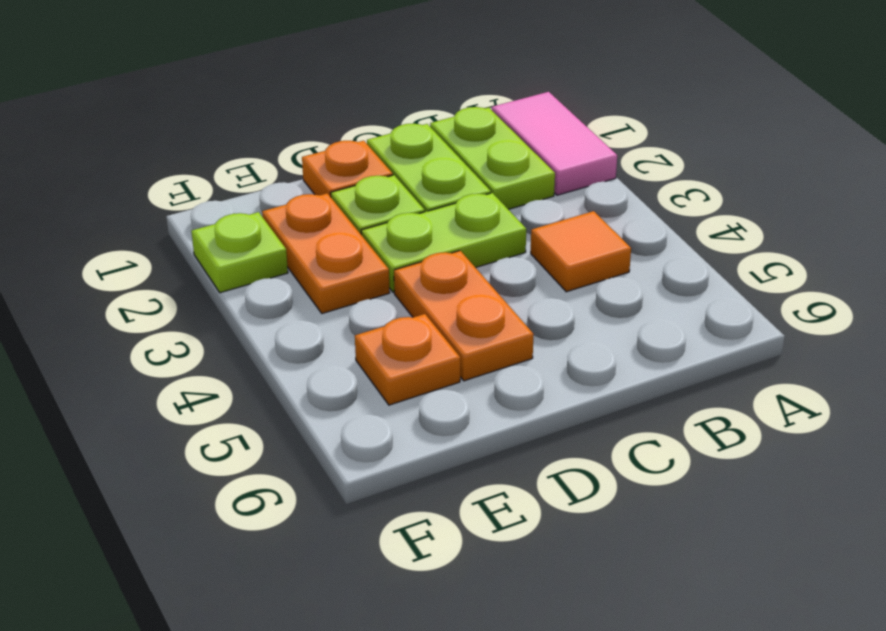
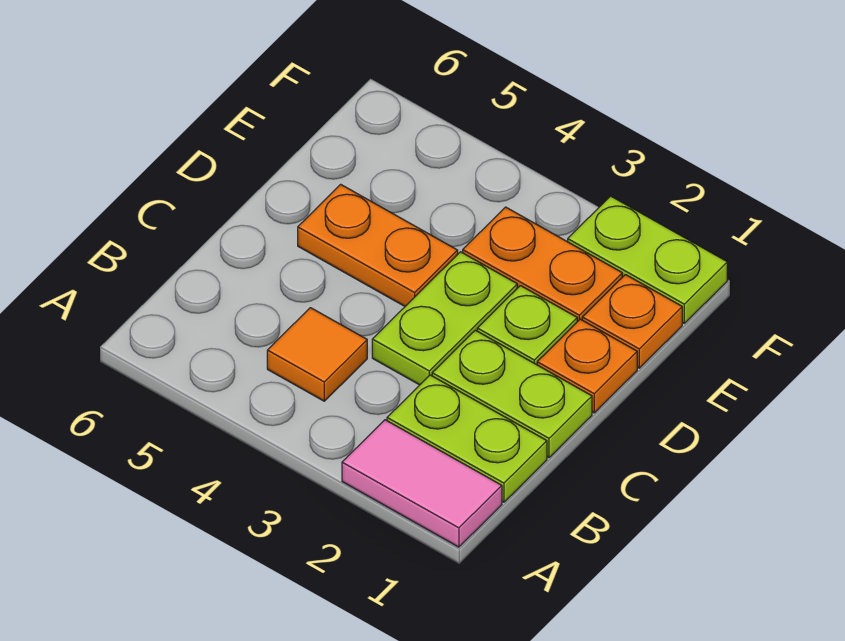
orange plate E5 level 1 -> orange plate E1 level 1
lime plate F2 level 1 -> lime plate F1:F2 level 1

